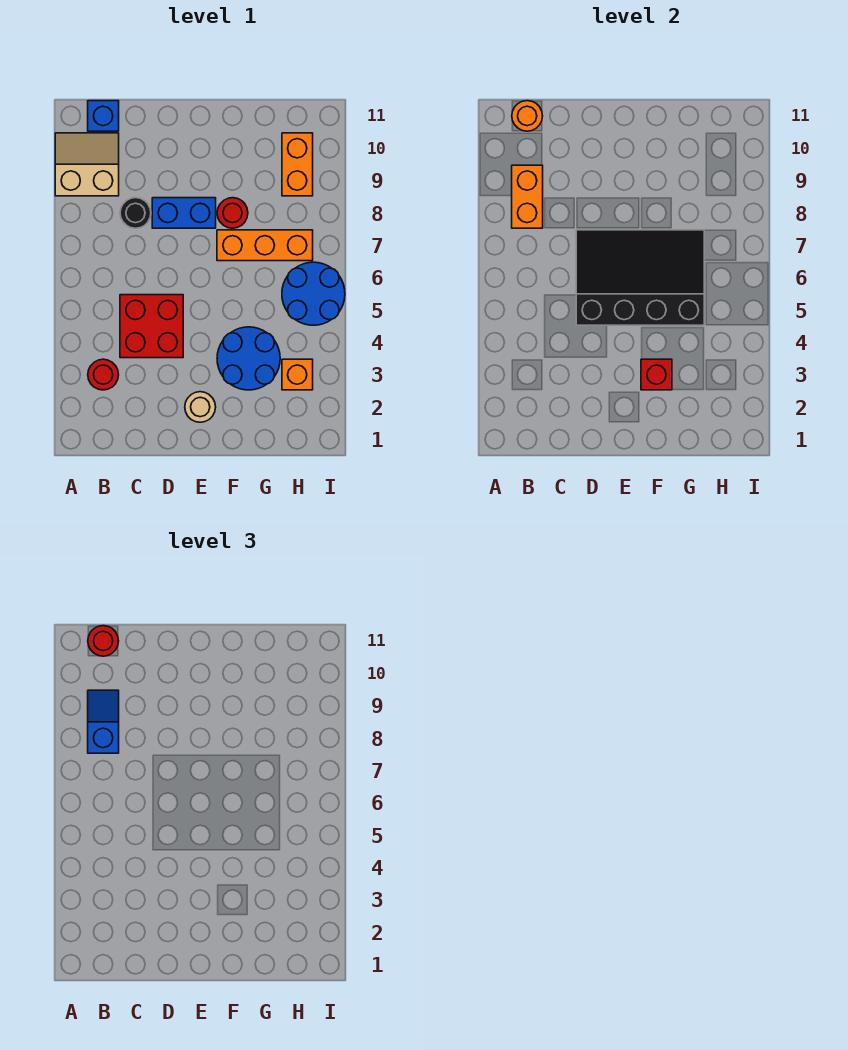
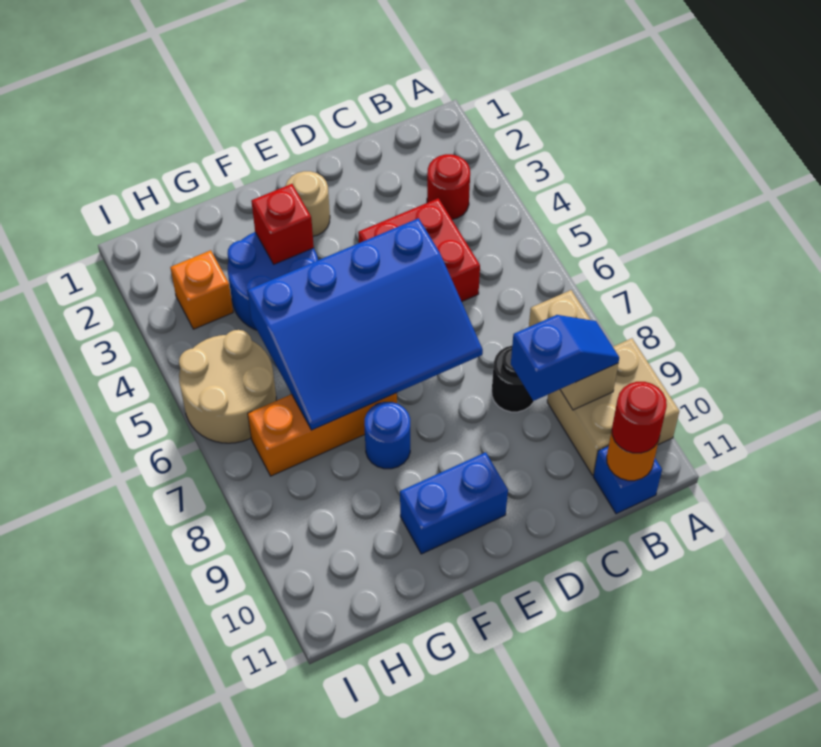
tan slope A9:B10 level 1 top 9 -> tan brick A9:B10 level 1
orange brick B8:B9 level 2 -> tan brick B8:B9 level 2
blue slope B8:B9 level 3 top 8 -> blue slope B9:C9 level 3 top C
black slope D5:G7 level 2 top 5 -> blue slope D5:G7 level 2 top 5
blue brick D8:E8 level 1 -> blue brick E10:F10 level 1
red round brick F8 level 1 -> blue round brick F8 level 1
blue round brick H5:I6 level 1 -> tan round brick H5:I6 level 1
orange brick H9:H10 level 1 -> none

